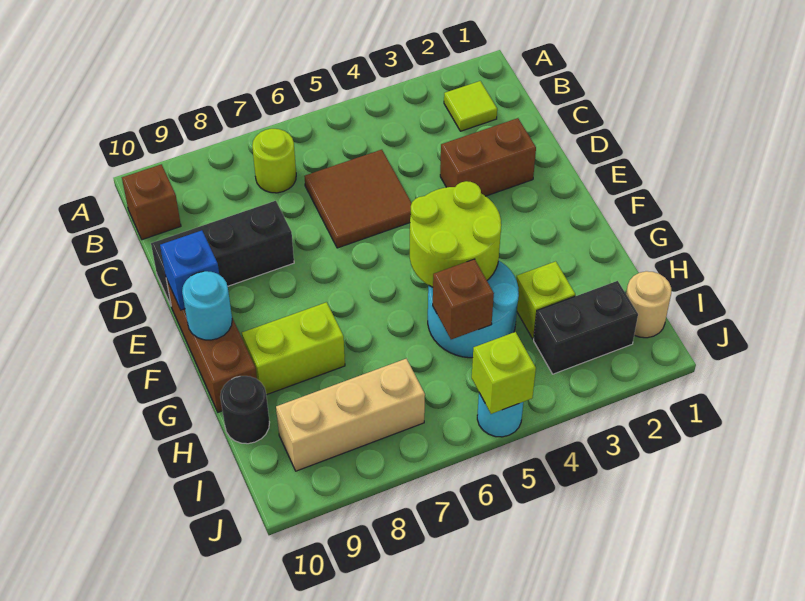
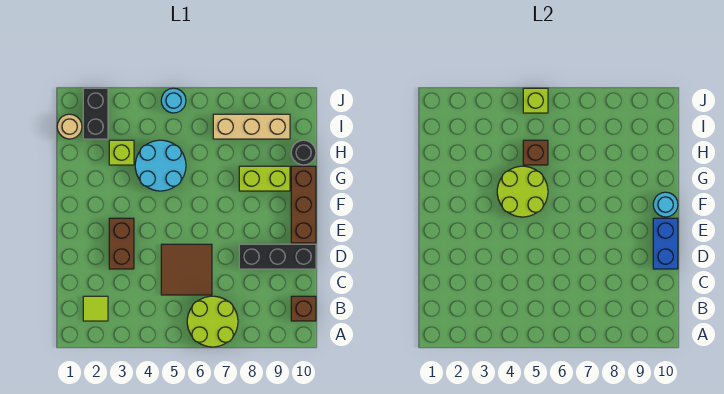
lime round brick B7 level 1 -> lime round brick A6:B7 level 1
brown brick D2:D3 level 1 -> brown brick D3:E3 level 1
blue brick E10 level 2 -> blue brick D10:E10 level 2
black brick I2:I3 level 1 -> black brick I2:J2 level 1

